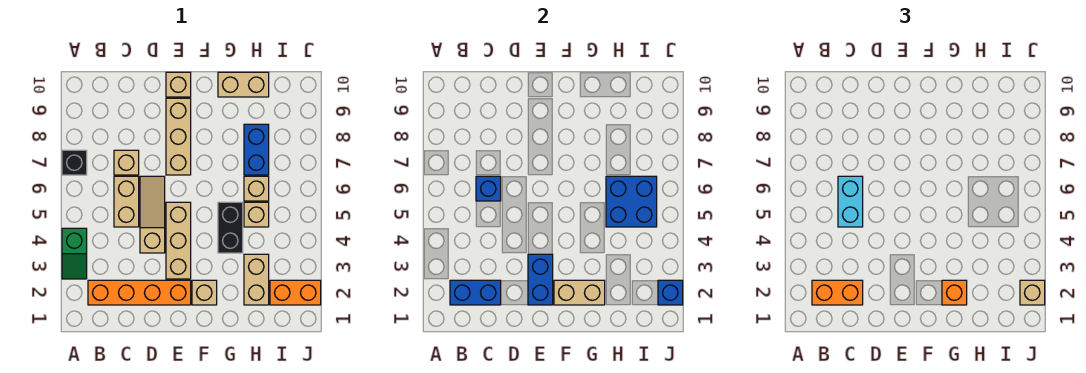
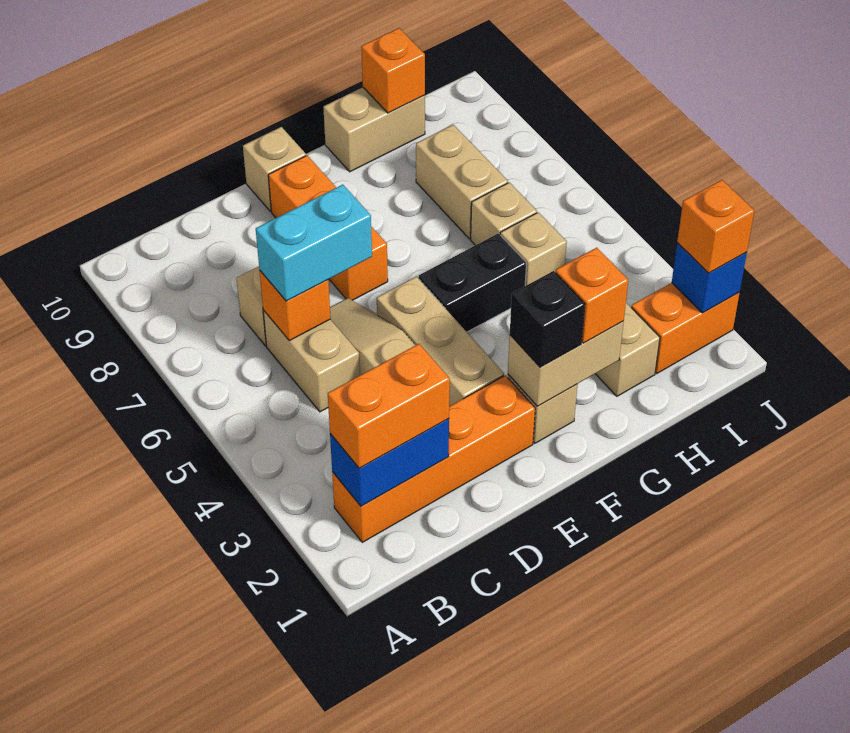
green slope A3:A4 level 1 top 4 -> none
black brick A7 level 1 -> black brick F2 level 3
cyan brick C5:C6 level 3 -> cyan brick C6:D6 level 3
blue brick C6 level 2 -> orange brick C6 level 2
blue brick E2:E3 level 2 -> none
tan brick E7:E9 level 1 -> orange brick E7:E9 level 1
black brick G4:G5 level 1 -> black brick F5:G5 level 1
blue brick H5:I6 level 2 -> none
blue brick H7:H8 level 1 -> tan brick H7:H8 level 1
none -> orange brick H10 level 2
tan brick J2 level 3 -> orange brick J2 level 3

